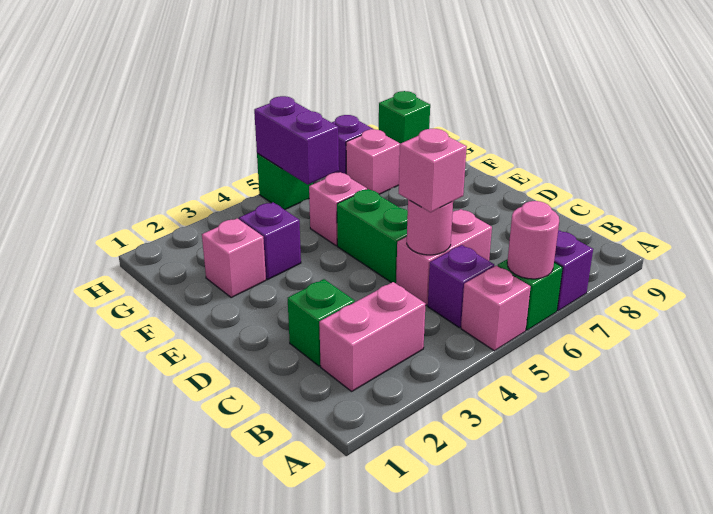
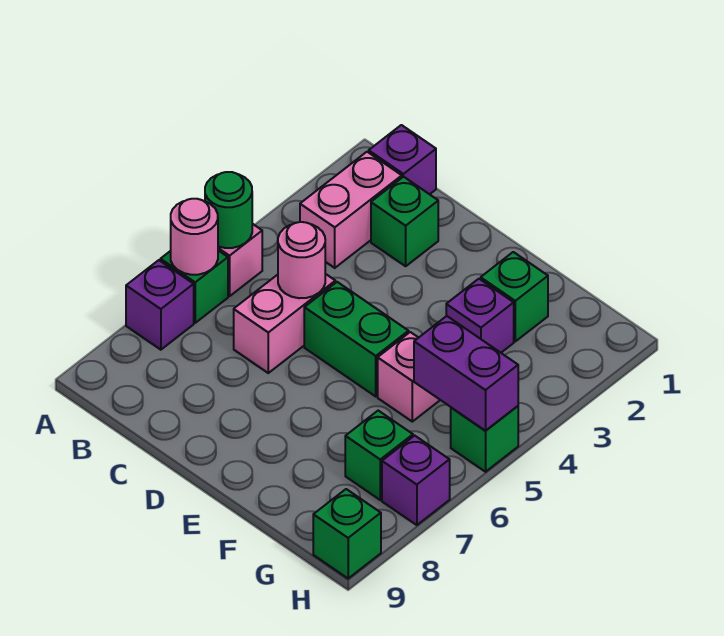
none -> green round brick A5 level 2
purple brick B5 level 1 -> purple brick B1 level 1
pink brick C5 level 3 -> none
pink brick F2 level 1 -> green brick F2 level 1
pink brick G7 level 1 -> green brick G7 level 1

